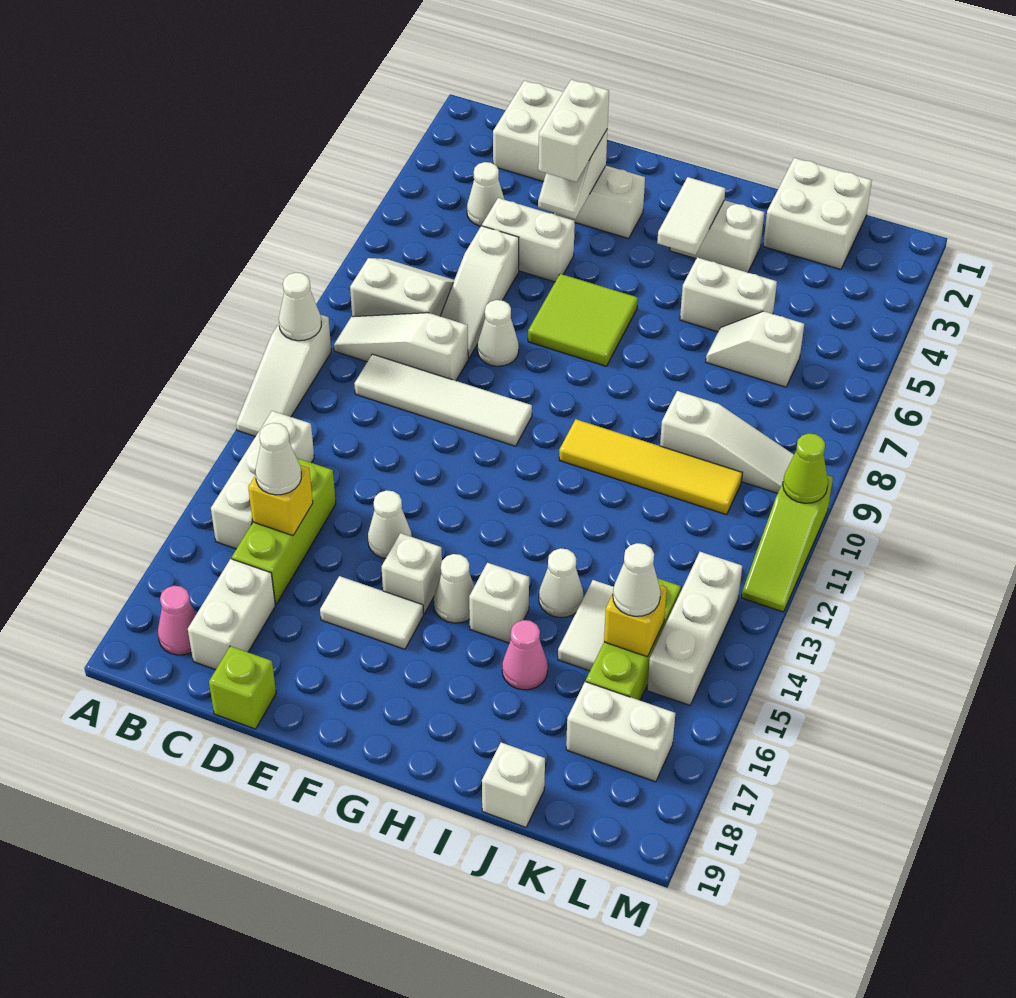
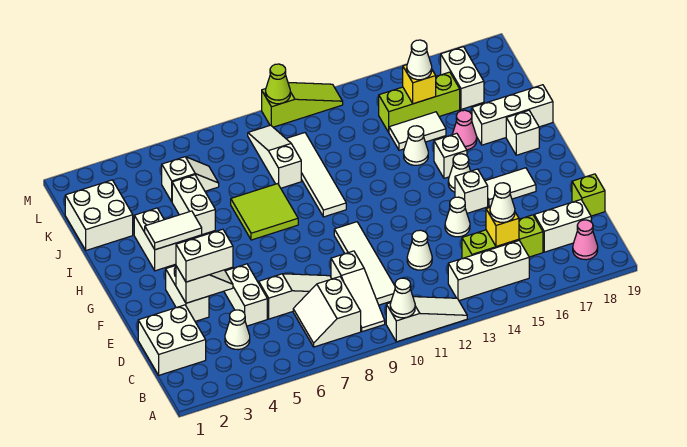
white cone E8 level 1 -> white cone D12 level 1
white tile E16:F16 level 1 -> white tile F16:F17 level 1
lime tile F6:G7 level 1 -> lime tile H7:I8 level 1
yellow tile H10:K10 level 1 -> white tile H10:K10 level 1
white slope J6:K6 level 1 top K -> white slope K5:K6 level 1 top 5
white brick J19 level 1 -> white brick H18 level 1
white brick L13:L15 level 1 -> white brick I17:I19 level 1

